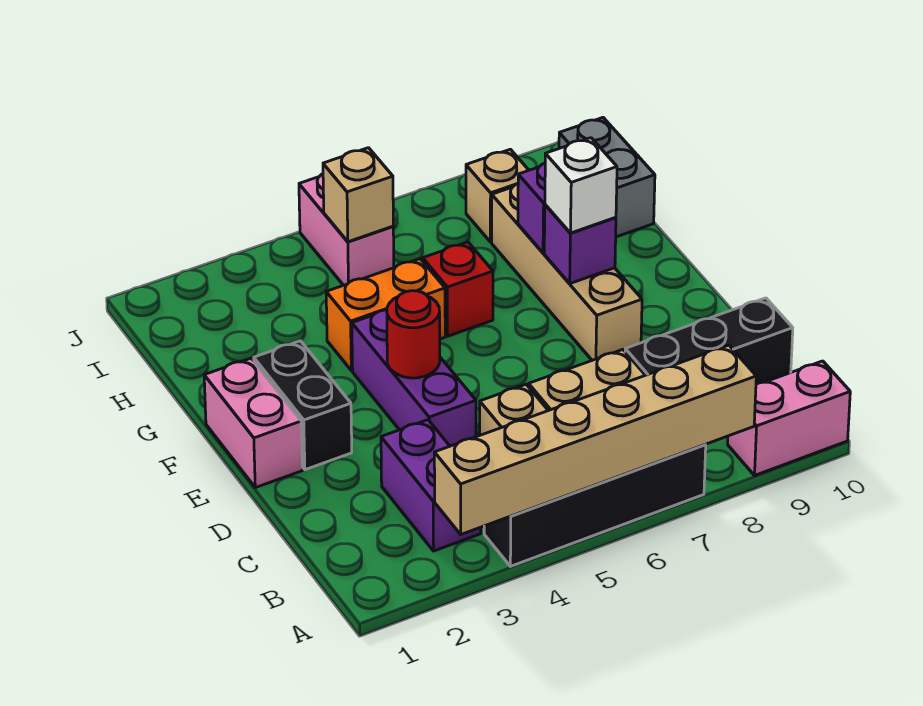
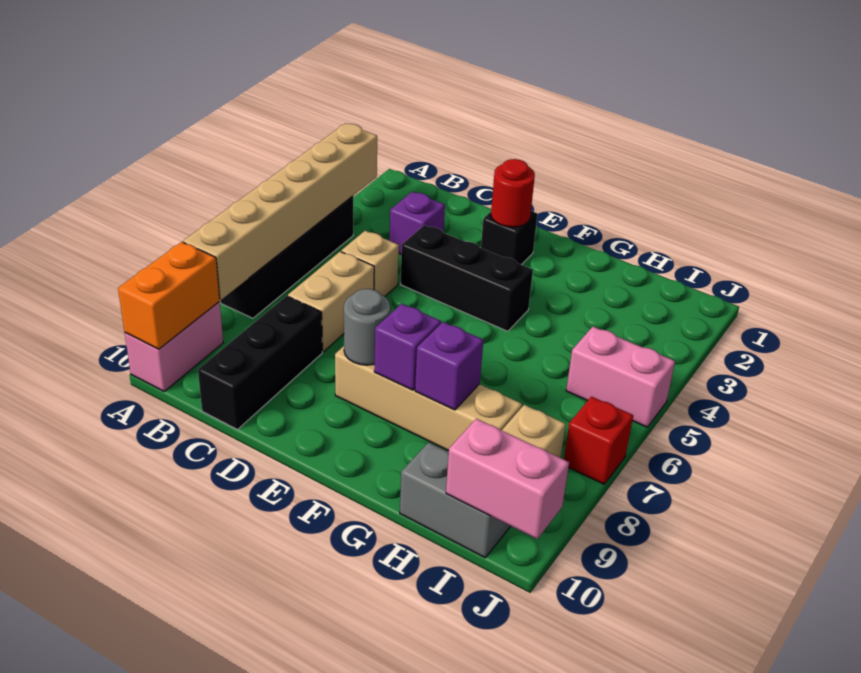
purple brick B3:C3 level 1 -> purple brick C3 level 1
purple brick D4:F4 level 1 -> black brick D4:F4 level 1
pink brick E1:F1 level 1 -> pink brick I10:J10 level 2
black brick E2:F2 level 1 -> black brick E2 level 1
red round brick E4 level 2 -> red round brick E2 level 2
none -> grey round brick E8 level 2
white brick F8 level 3 -> none
orange brick G4:G5 level 1 -> orange brick A9:A10 level 2
red brick G6 level 1 -> red brick J7 level 1
tan brick I5 level 2 -> none

